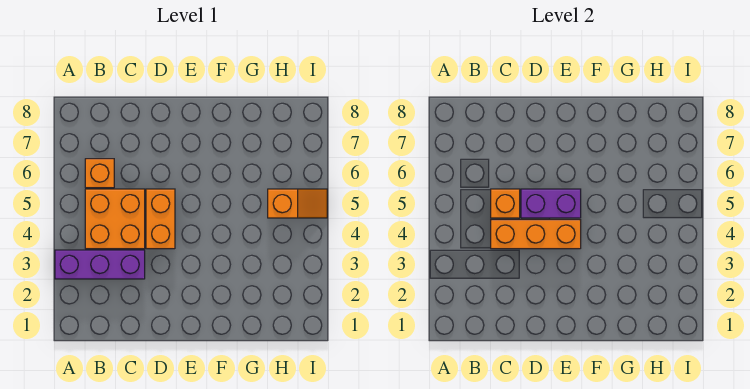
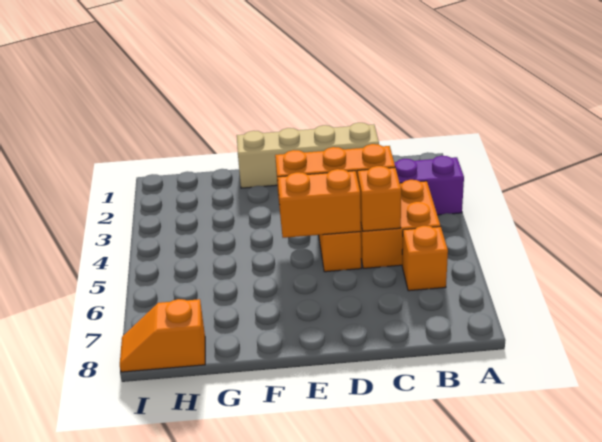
none -> tan brick C1:F1 level 1
purple brick D5:E5 level 2 -> orange brick D5:E5 level 2
orange slope H5:I5 level 1 top H -> orange slope H8:I8 level 1 top H

